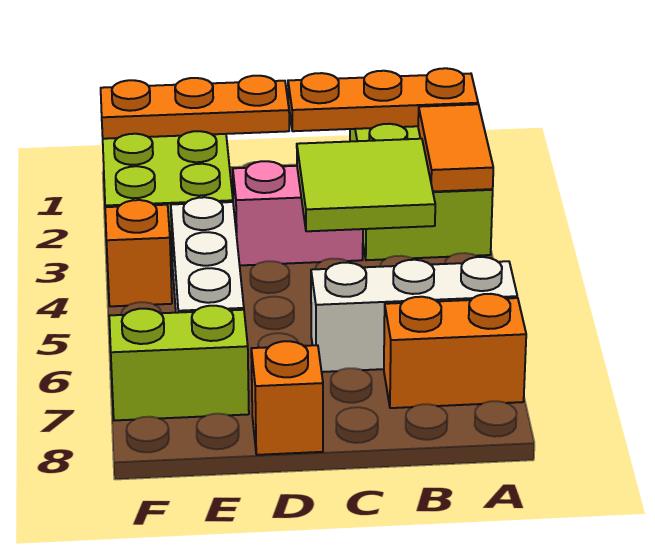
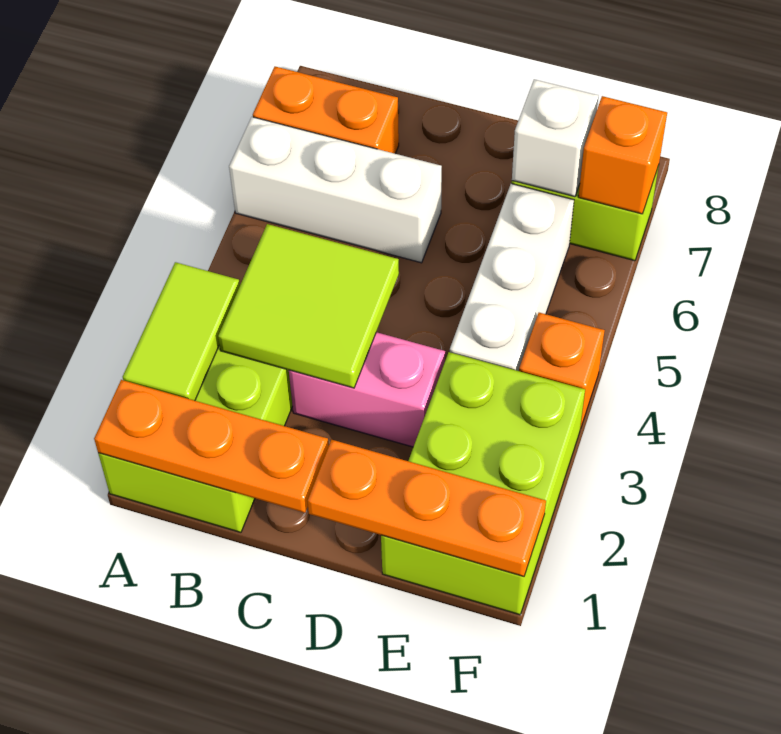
orange tile A2:A3 level 2 -> lime tile A2:A3 level 2
orange brick D8 level 1 -> orange brick F7 level 2
none -> white brick E7 level 2

